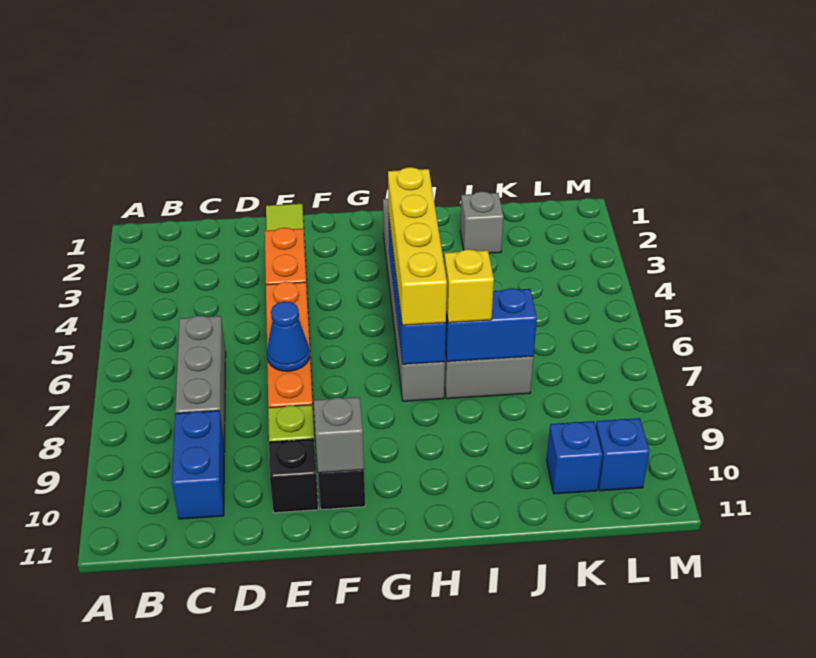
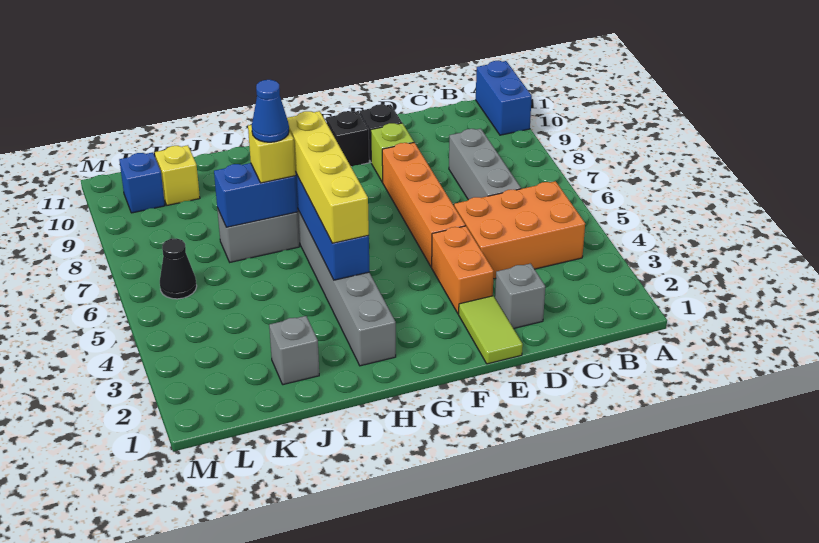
none -> orange brick B4:D5 level 1
blue brick C9:C10 level 1 -> blue brick A10:A11 level 1
blue cone E7 level 2 -> blue cone I7 level 4
grey brick F10 level 2 -> grey brick D2 level 1
blue brick K10 level 1 -> yellow brick K10 level 1
none -> black cone L6 level 1

